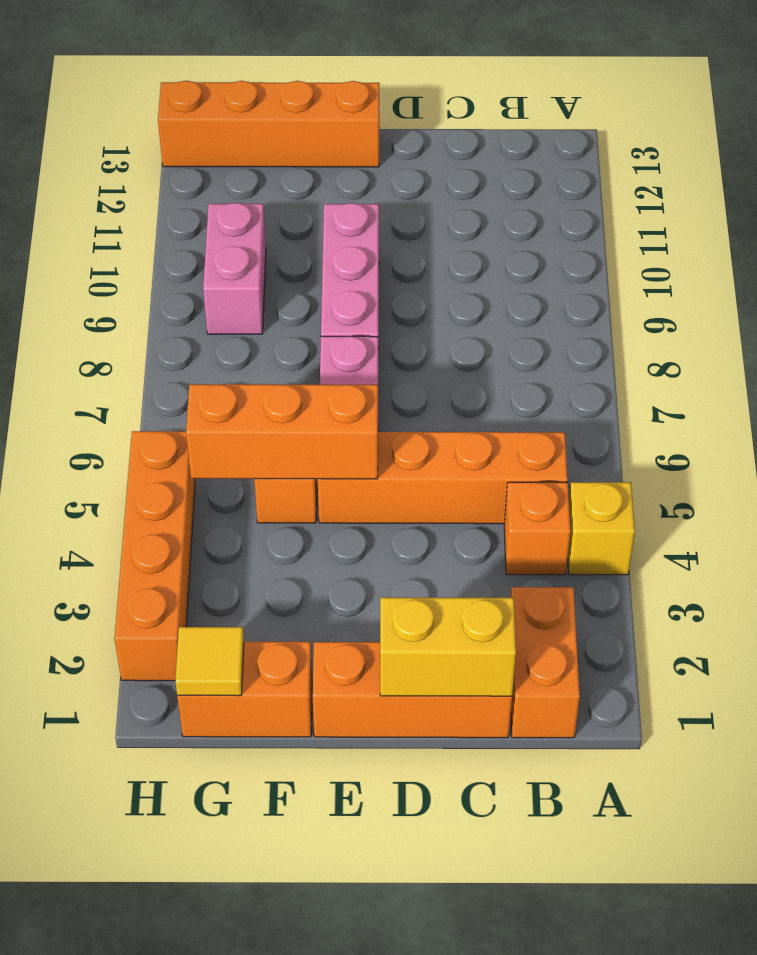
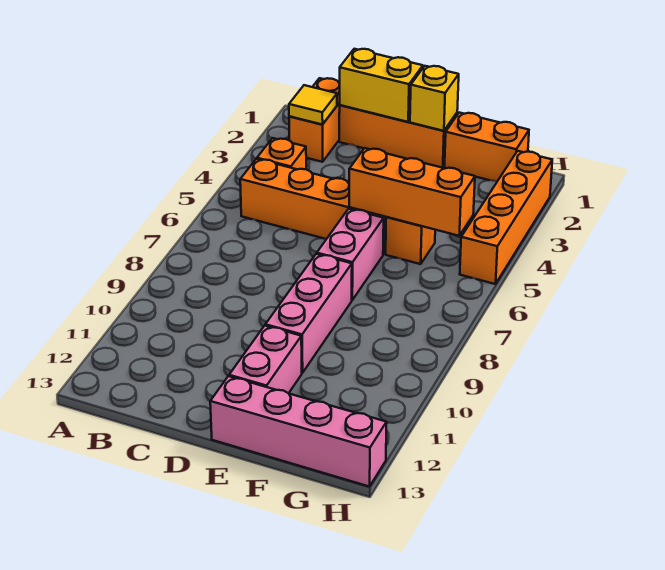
yellow brick A4 level 1 -> yellow brick E1 level 2
orange brick E13:H13 level 1 -> pink brick E13:H13 level 1
yellow tile G1 level 2 -> yellow tile B2 level 2
pink brick G9:G10 level 1 -> pink brick E11:E12 level 1

